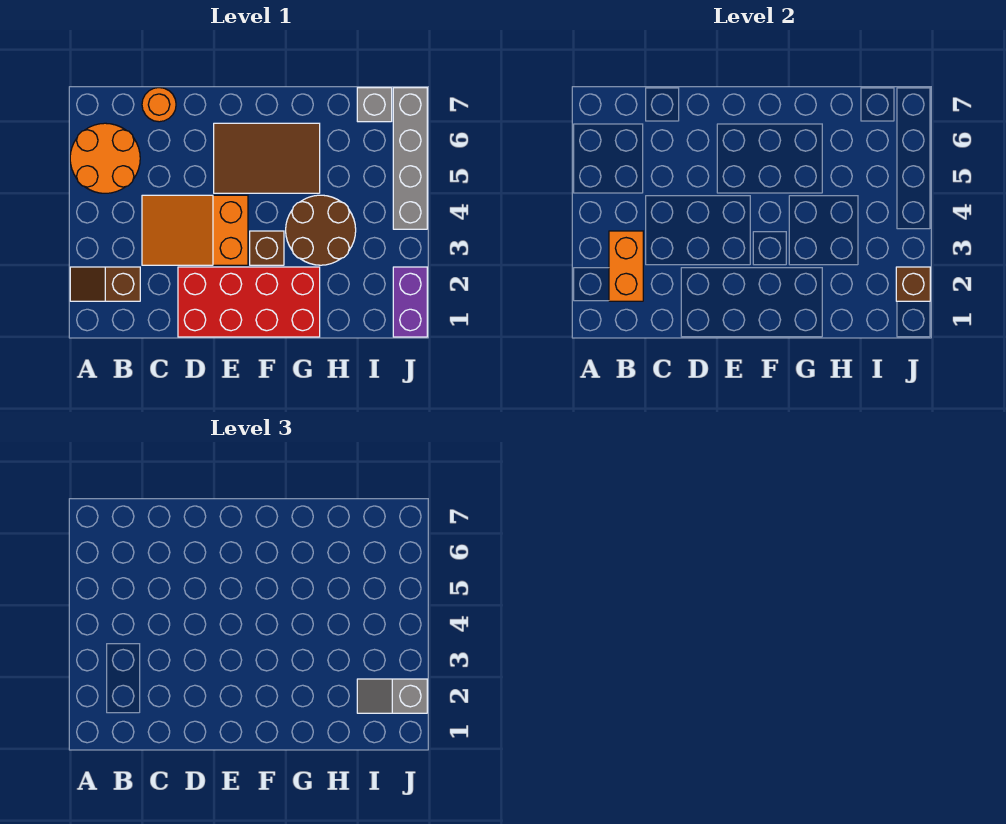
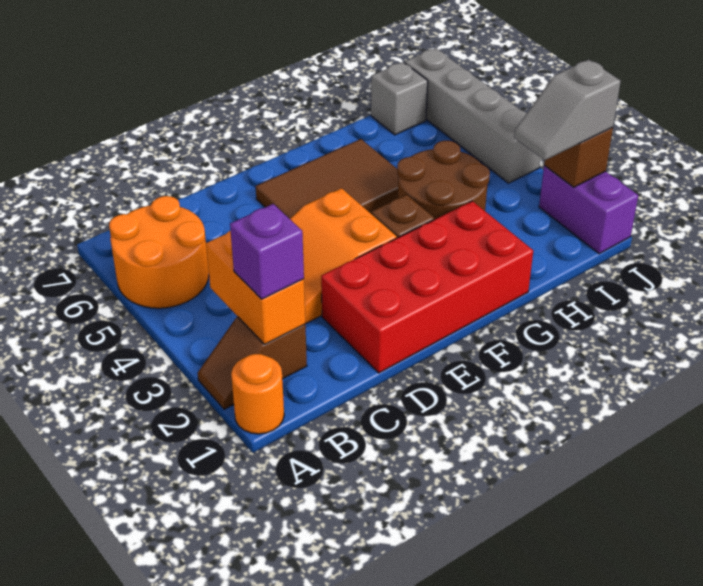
none -> purple brick B2 level 3
orange round brick C7 level 1 -> orange round brick A1 level 1

